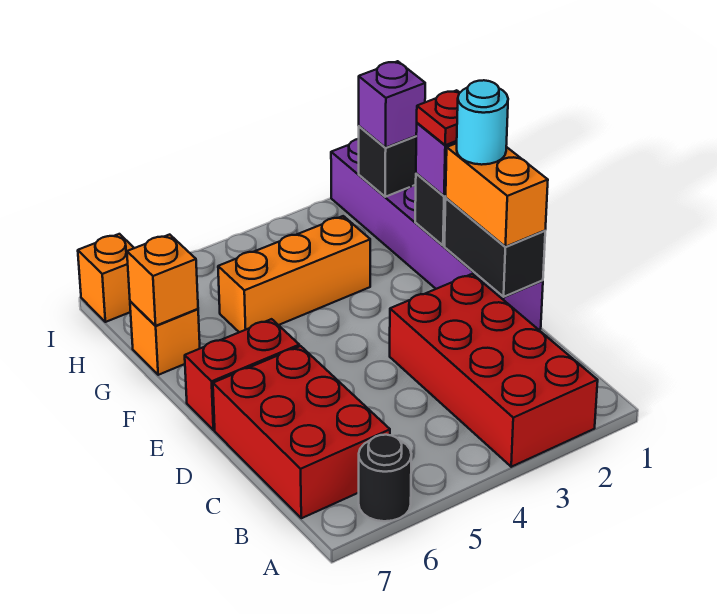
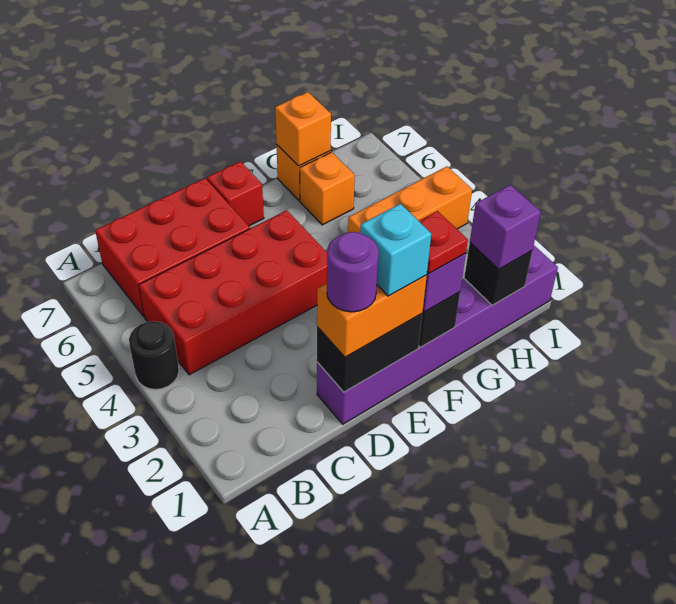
red brick A2:D3 level 1 -> red brick B4:E5 level 1
black round brick A6 level 1 -> black round brick A4 level 1
none -> purple round brick D1 level 4
cyan round brick E1 level 4 -> cyan brick E1 level 4
red brick E6:E7 level 1 -> red brick E7 level 1
orange brick G3:G5 level 1 -> orange brick G4:I4 level 1
orange brick I7 level 1 -> orange brick G6 level 1

